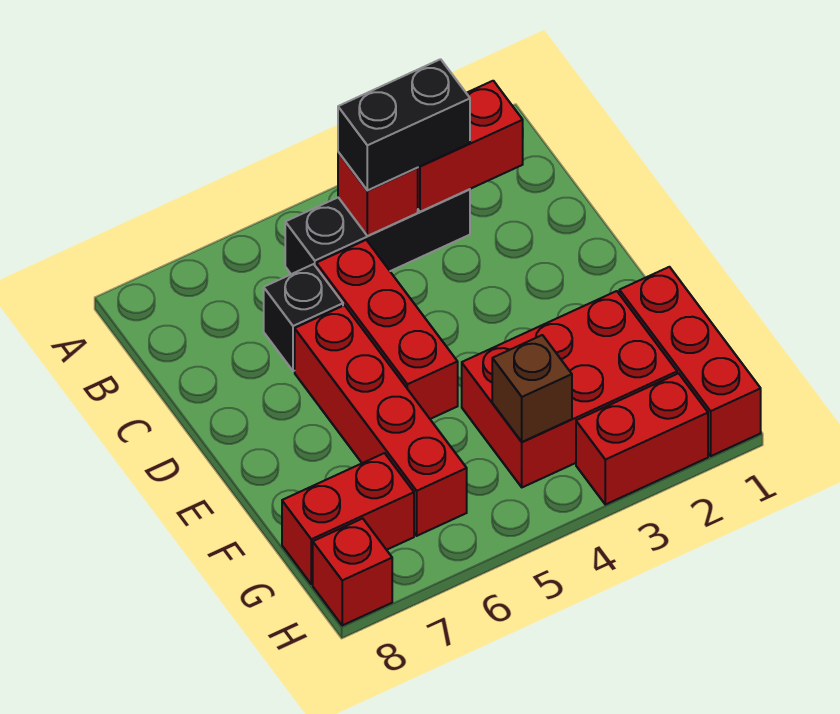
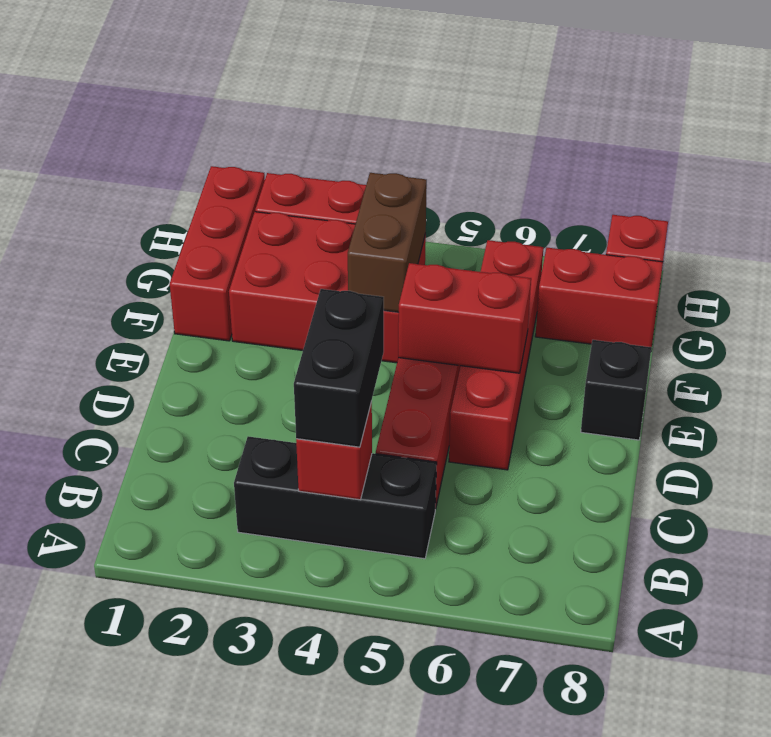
red brick B2:B3 level 2 -> red brick E5:E6 level 2
black brick B3:B4 level 3 -> black brick B4:C4 level 3
black brick C6 level 1 -> black brick E8 level 1
brown brick G4 level 2 -> brown brick F4:G4 level 2

